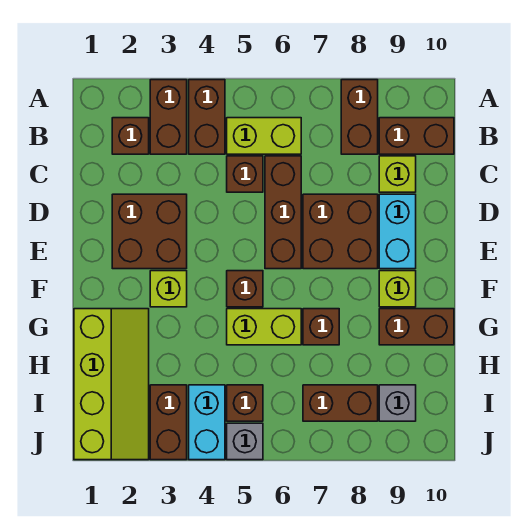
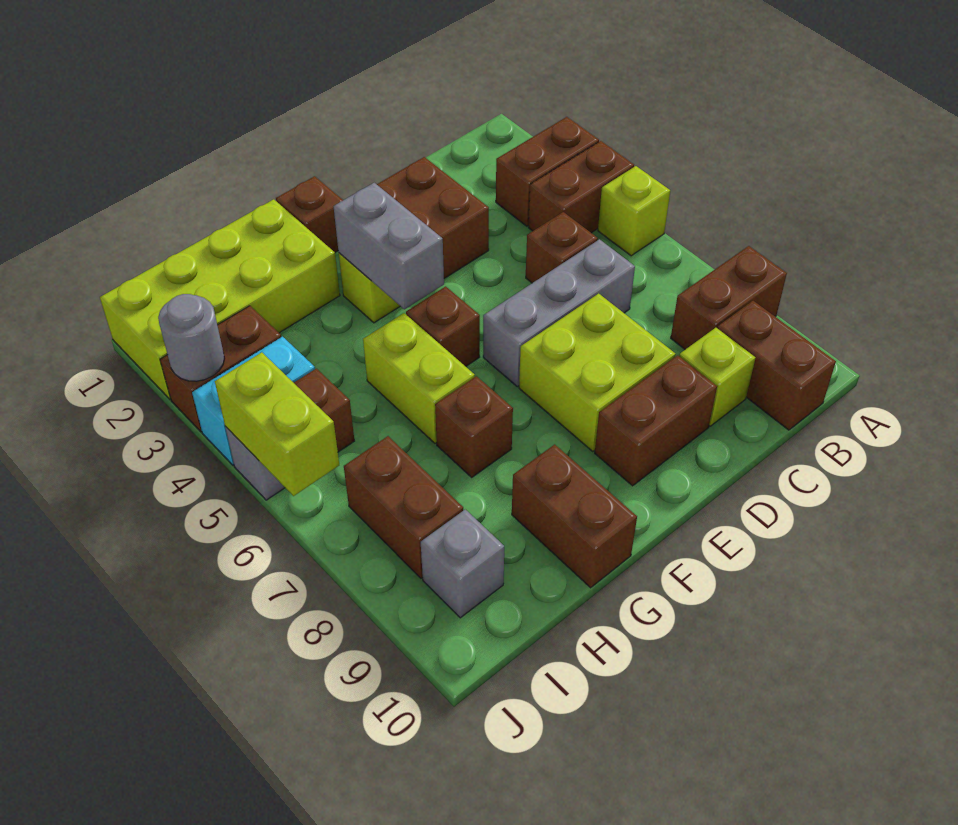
brown brick B2 level 1 -> brown brick F1 level 1
lime brick B5:B6 level 1 -> lime brick J5:J6 level 2
brown brick C6:E6 level 1 -> grey brick C6:E6 level 1
brown brick D7:E8 level 1 -> lime brick D7:E8 level 1
cyan brick D9:E9 level 1 -> brown brick D9:E9 level 1
none -> grey brick F3:F4 level 2
lime brick F9 level 1 -> lime brick A5 level 1
lime slope G1:J2 level 1 top 1 -> lime brick G1:J2 level 1
none -> grey round brick J3 level 2

